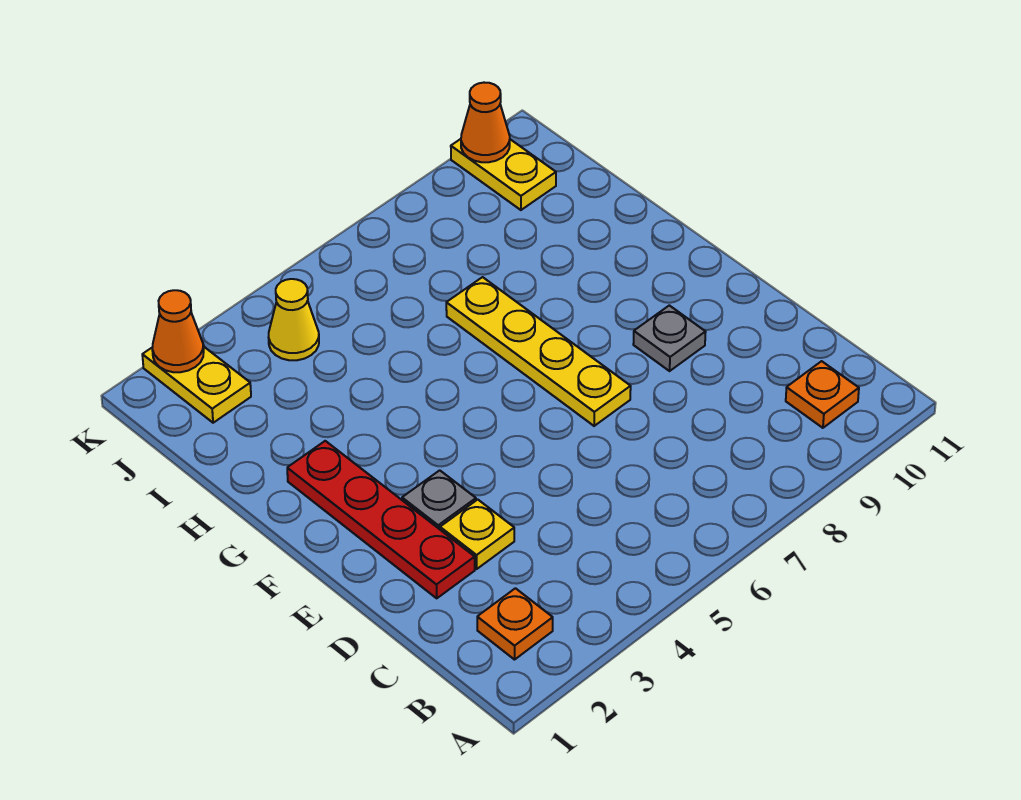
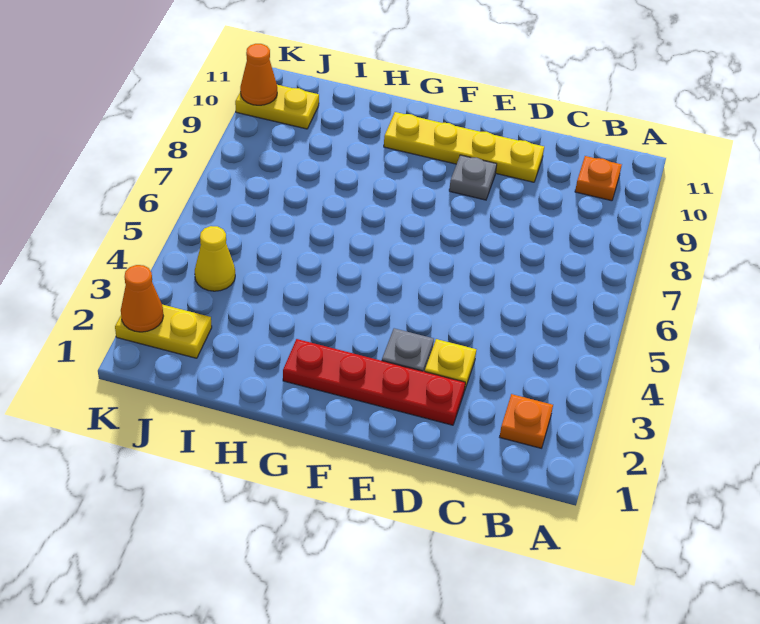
yellow plate E7:H7 level 1 -> yellow plate D10:G10 level 1

